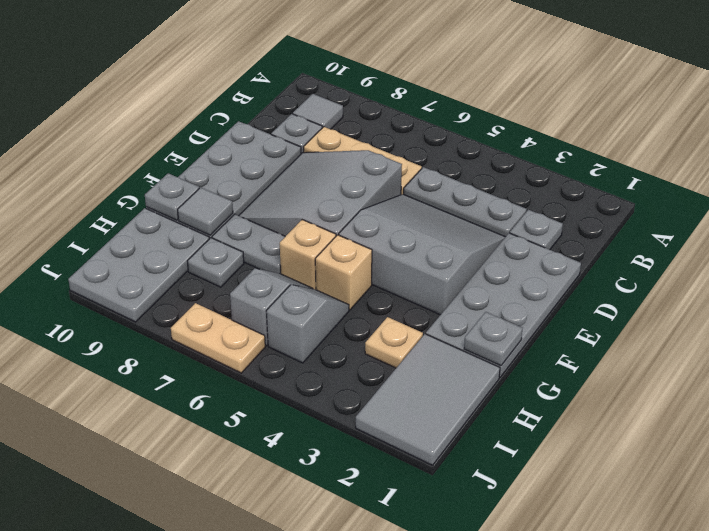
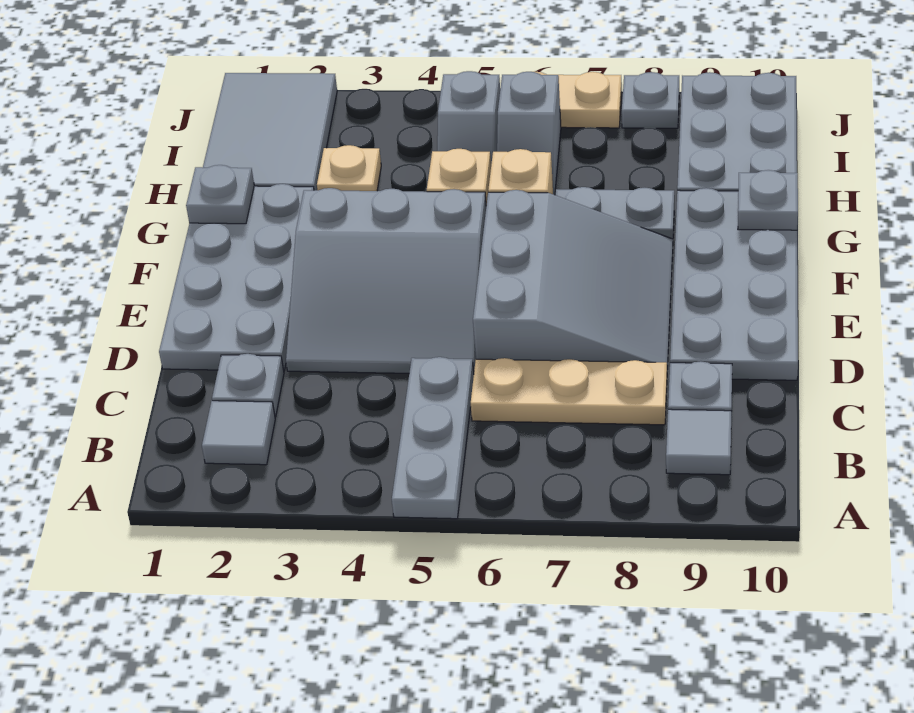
grey plate C3:C5 level 1 -> grey plate A5:C5 level 1
grey tile G9 level 2 -> grey tile B2 level 1
grey plate H8 level 1 -> grey plate J8 level 1

